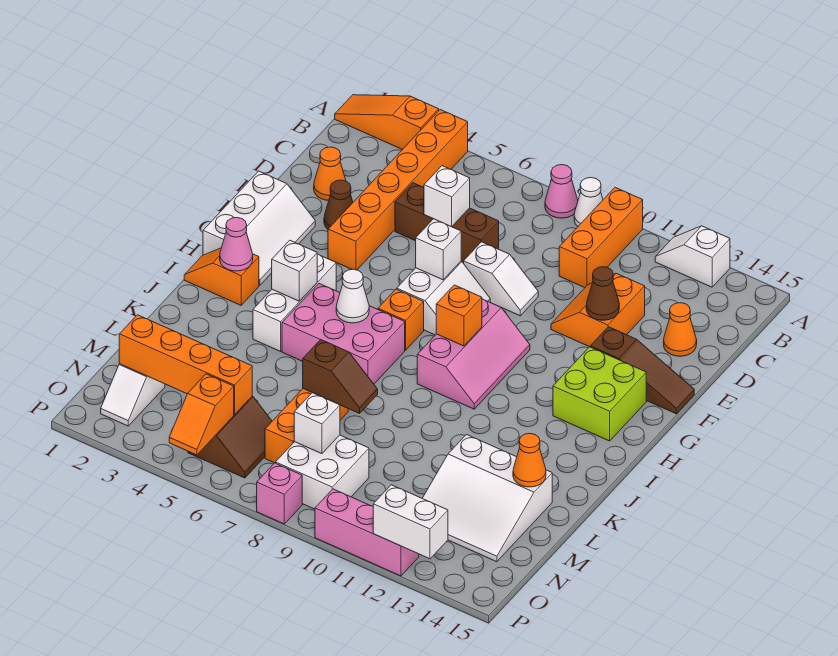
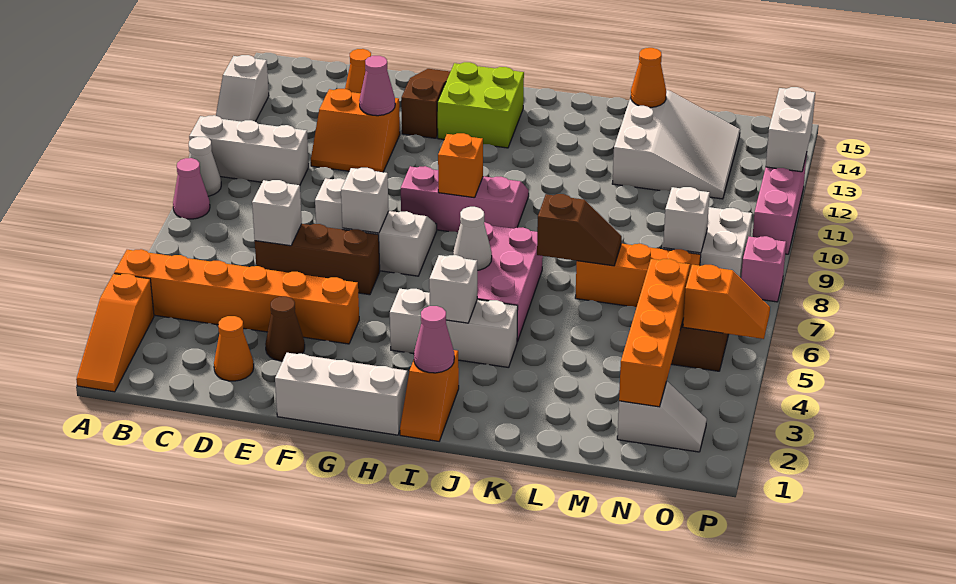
orange brick A10:C10 level 1 -> white brick A10:C10 level 1
brown brick D5:D7 level 1 -> brown brick D6:F6 level 1
brown cone E12 level 2 -> pink cone E12 level 2
orange brick H7 level 1 -> none
brown slope L7:L8 level 2 top 7 -> brown slope K7:L7 level 2 top K

